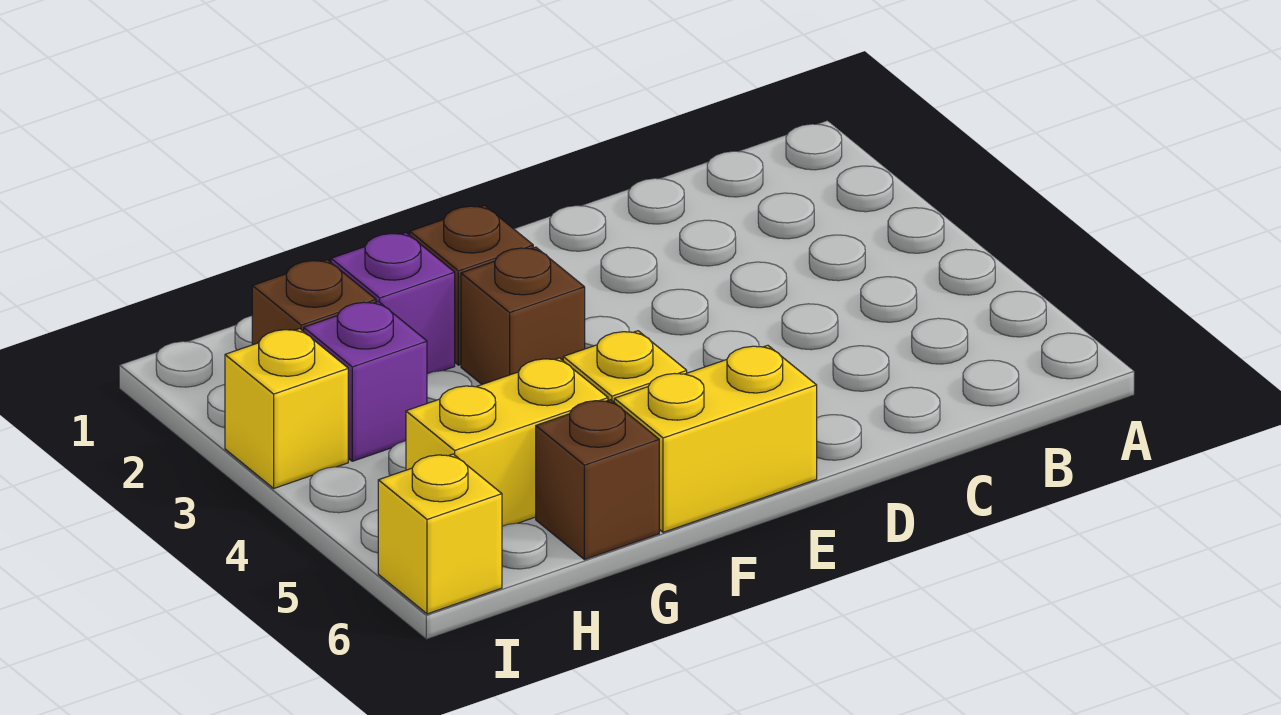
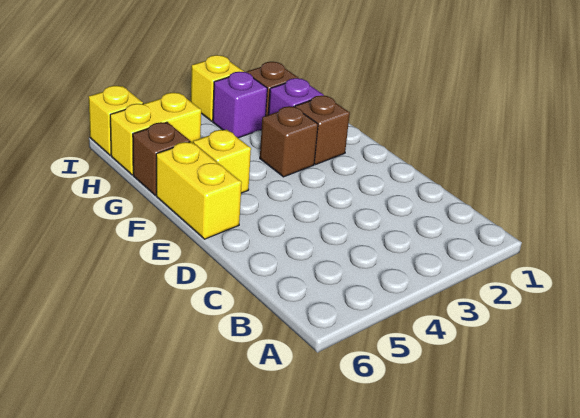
yellow brick G5:H5 level 1 -> yellow brick H5:H6 level 1

